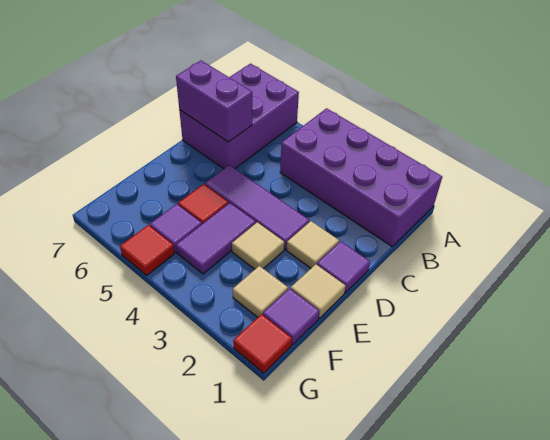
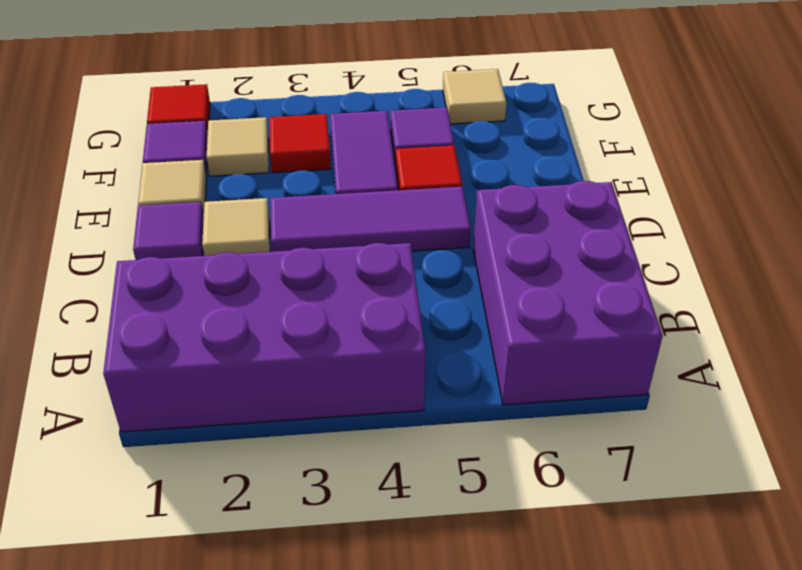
purple brick C6:C7 level 2 -> none
tan tile E3 level 1 -> tan tile G6 level 1
red tile G5 level 1 -> red tile F3 level 1

